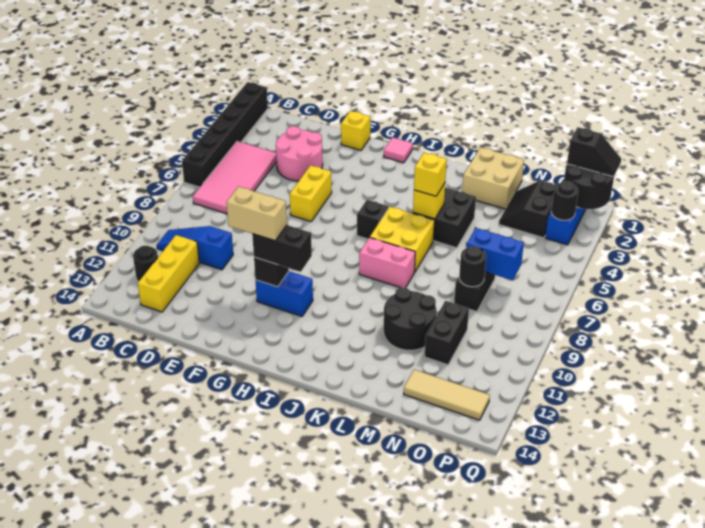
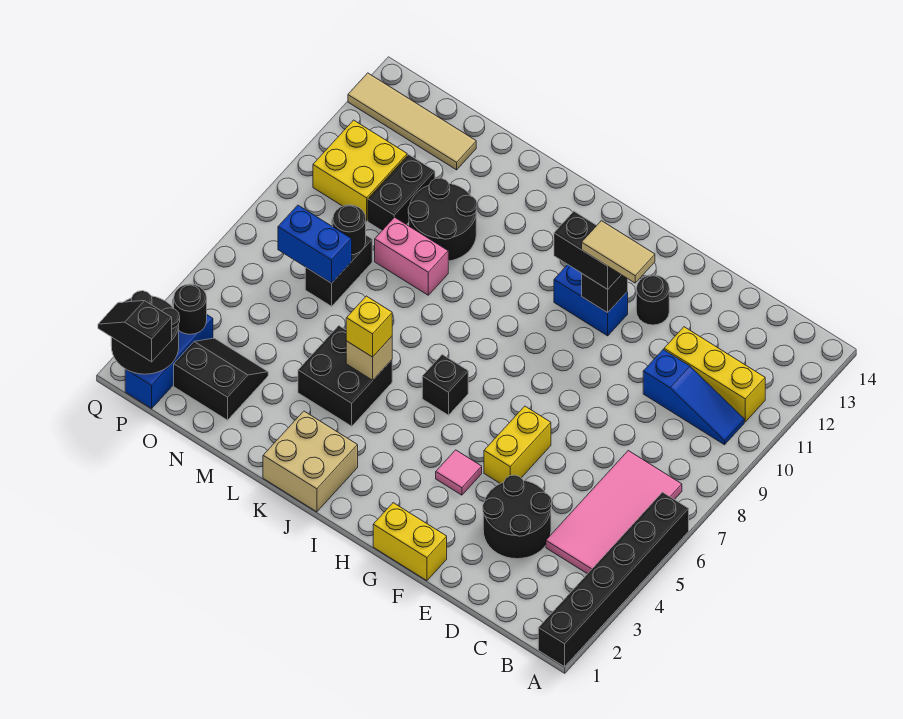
black round brick B12 level 1 -> black round brick F12 level 1
yellow brick C11:C13 level 1 -> yellow brick B11:D11 level 1
pink round brick D3:E4 level 1 -> black round brick D3:E4 level 1
yellow brick F1 level 1 -> yellow brick F1:G1 level 1
tan brick F11:G11 level 4 -> tan tile F11:G11 level 4
pink tile H1 level 1 -> pink tile G4 level 1
yellow brick J6:K7 level 1 -> yellow brick O10:P11 level 1
pink brick J8:K8 level 1 -> pink brick L9:M9 level 1
yellow brick K5 level 2 -> tan brick K5 level 2
tan brick L1:M2 level 1 -> tan brick J1:K2 level 1
black slope N2:O3 level 1 top O -> black slope N2:O3 level 1 top 2
tan tile N13:P13 level 1 -> tan tile N13:Q13 level 1

